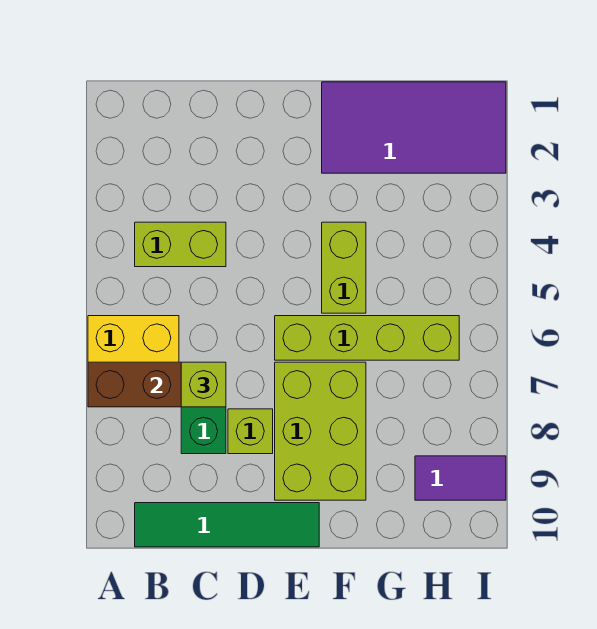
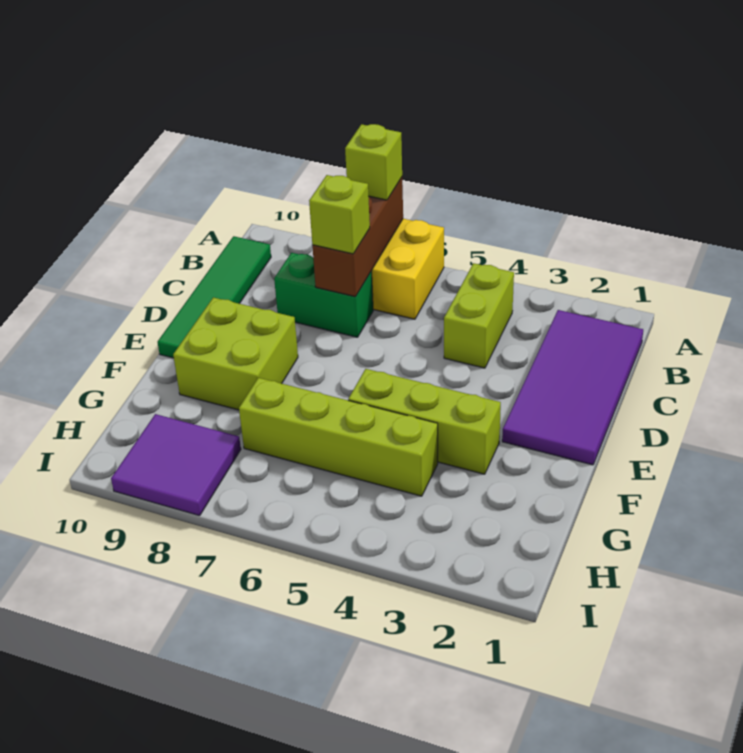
lime brick D8 level 1 -> lime brick A7 level 3
lime brick E6:H6 level 1 -> lime brick G4:G7 level 1
lime brick E7:F9 level 1 -> lime brick E8:F9 level 1
purple tile F1:I2 level 1 -> purple tile B1:E2 level 1
lime brick F4:F5 level 1 -> lime brick F3:F5 level 1
purple tile H9:I9 level 1 -> purple tile H8:I9 level 1

